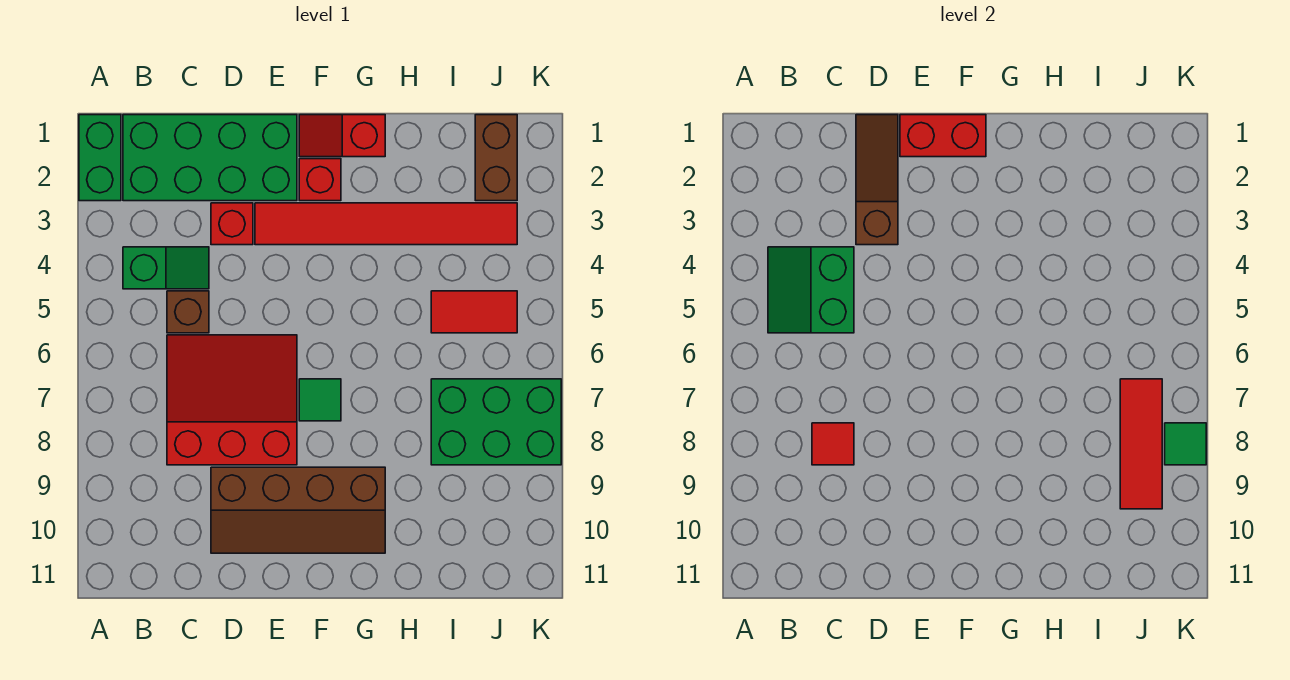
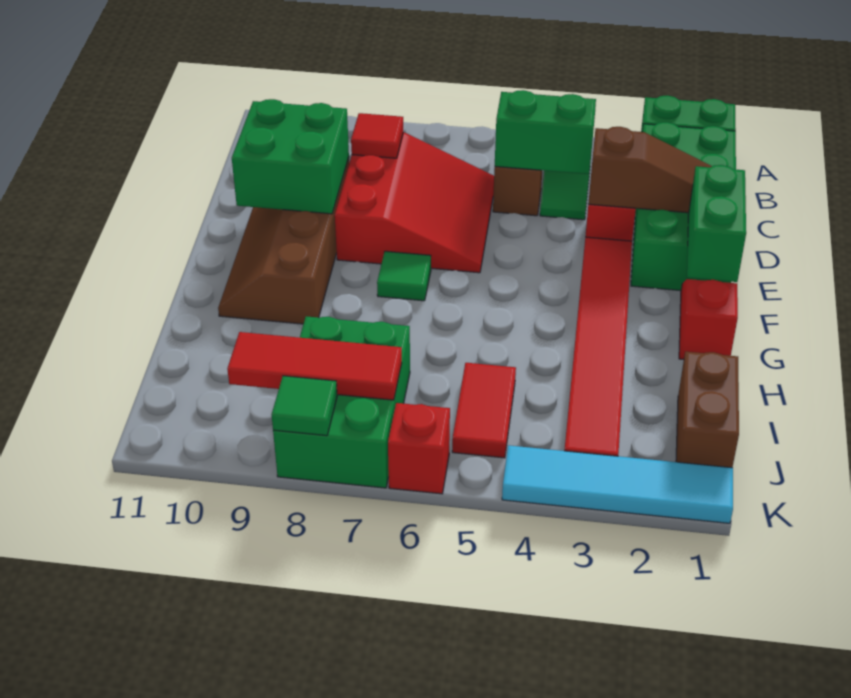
none -> green brick D9:E10 level 2
red brick E1:F1 level 2 -> green brick E1:F1 level 2
red brick F2 level 1 -> red brick K6 level 1
brown brick J1:J2 level 1 -> brown brick I1:J1 level 1
none -> cyan tile K1:K4 level 1

